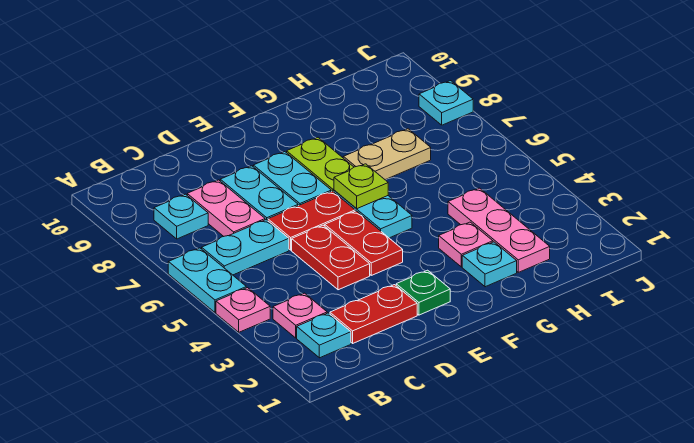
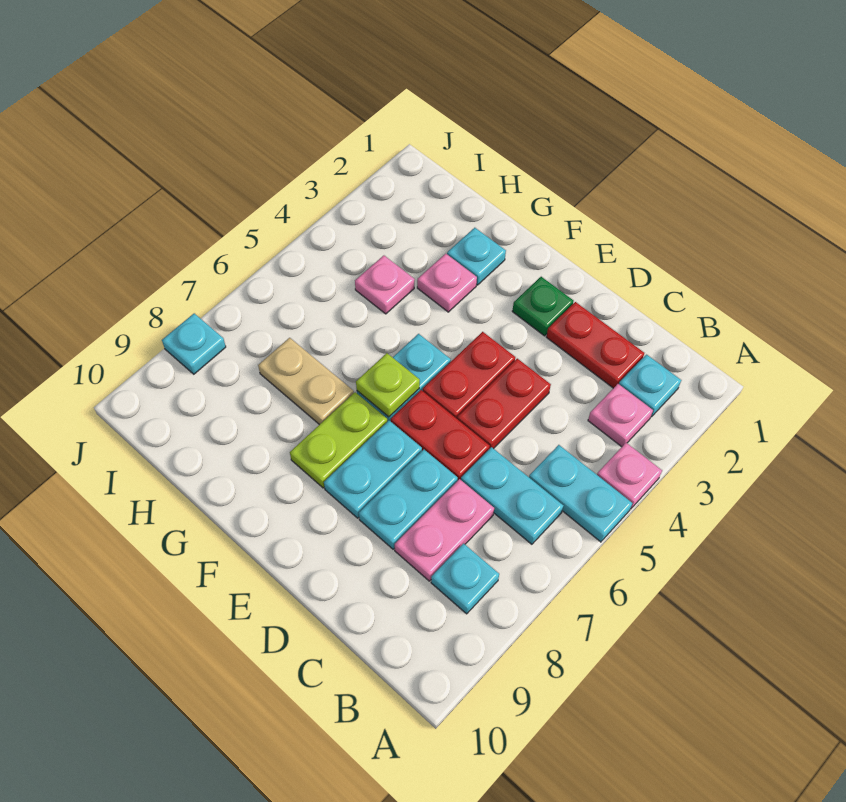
cyan plate A5:A6 level 1 -> cyan plate A5:B5 level 1
pink plate H2:H4 level 1 -> pink plate H4 level 1

